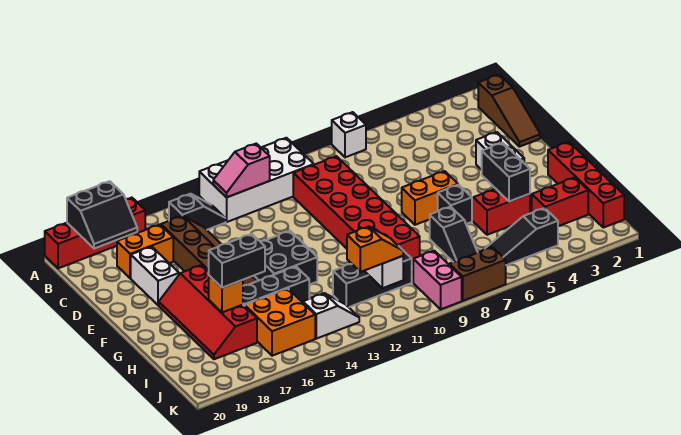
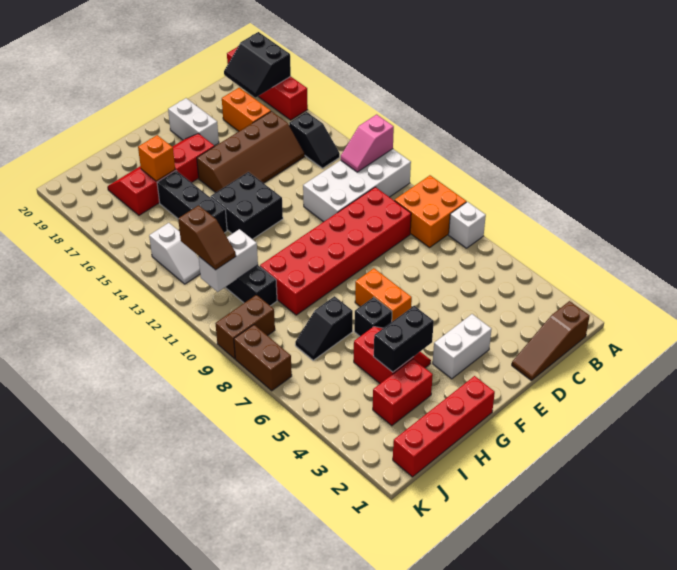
white brick A10:B13 level 1 -> white brick A11:D12 level 1
pink slope B12:B13 level 2 top 12 -> pink slope A12:B12 level 2 top A
white brick D18:E18 level 1 -> white brick E18:E19 level 1
black brick H16:H17 level 3 -> none
red brick I2:I3 level 1 -> red brick H3:I3 level 1
orange brick I15:J16 level 1 -> orange brick A8:B9 level 1
black slope J4:J6 level 1 top 4 -> none
pink brick J9:K9 level 1 -> brown brick J9:K9 level 1
orange slope J11:J12 level 3 top 12 -> brown slope J11:J12 level 3 top 12

